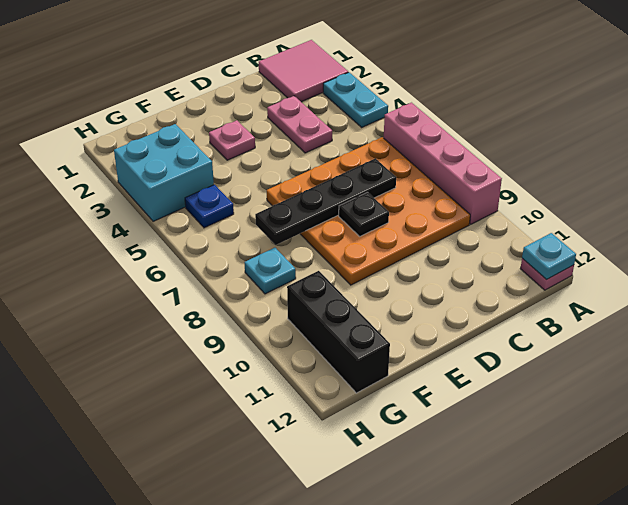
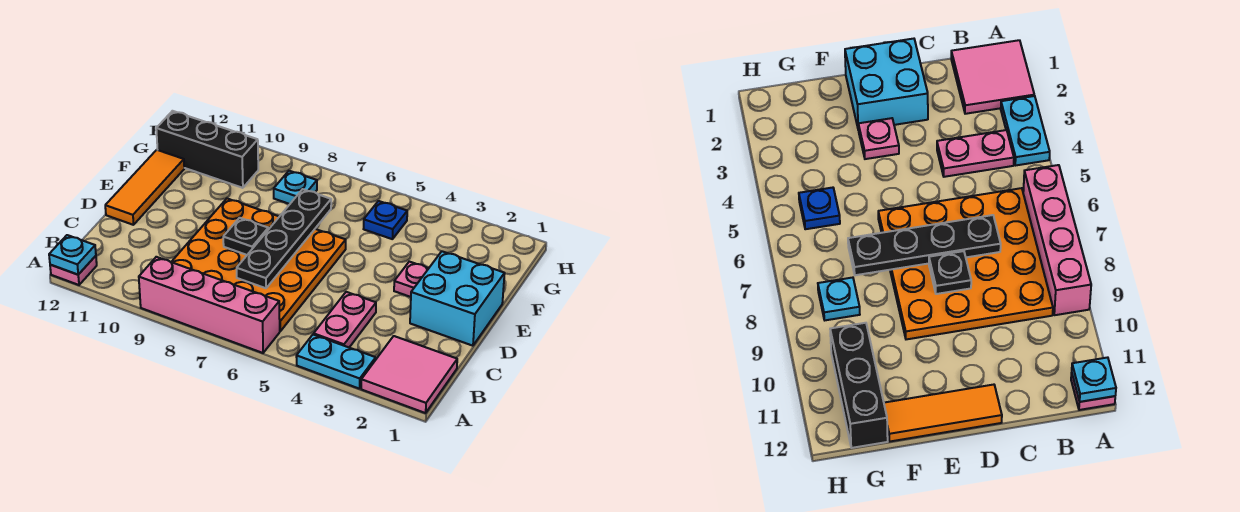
pink plate C3:C4 level 1 -> pink plate B4:C4 level 1
none -> orange tile D12:F12 level 1
cyan brick G3:H4 level 1 -> cyan brick D1:E2 level 1

